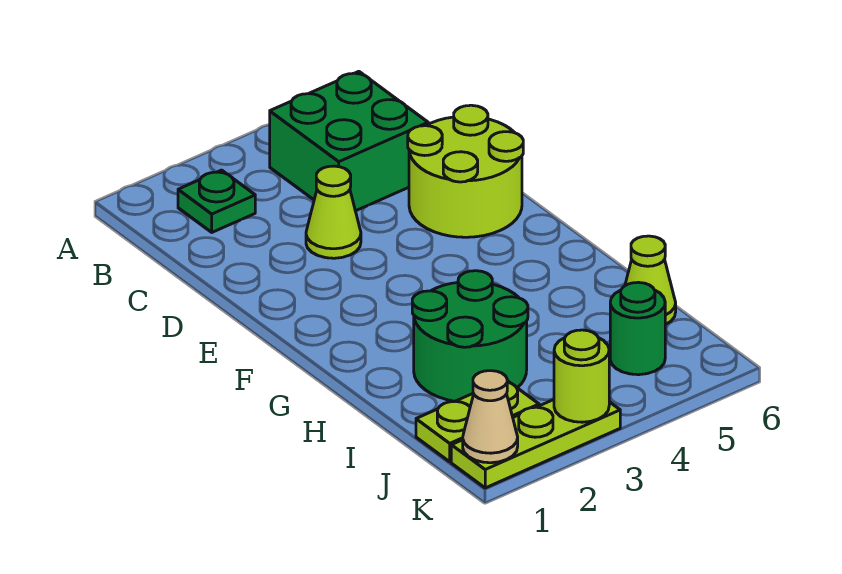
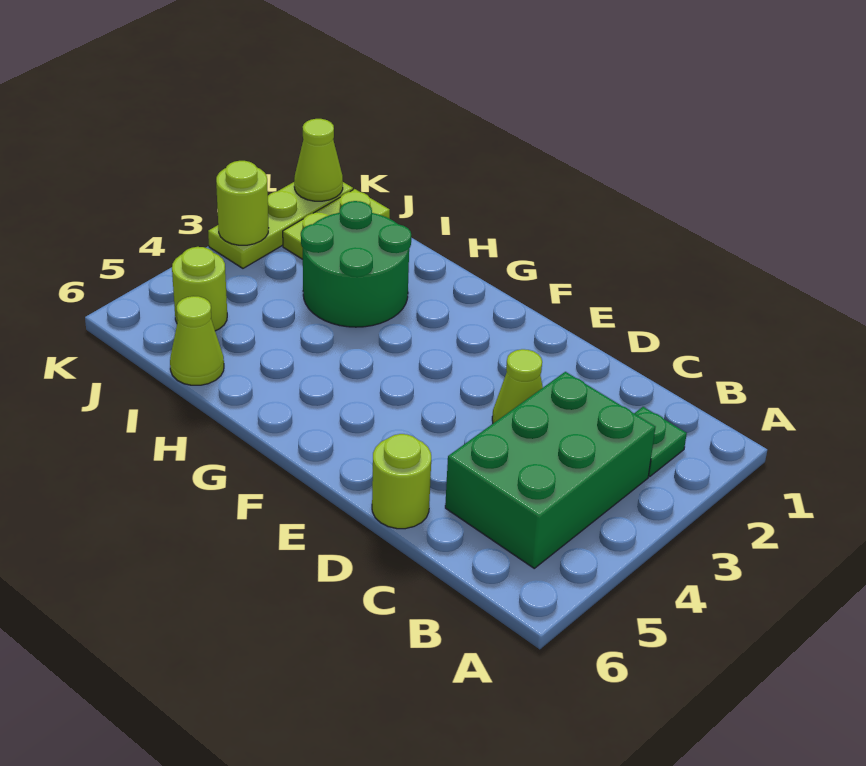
green brick B4:C5 level 1 -> green brick B3:C5 level 1
lime round brick D5:E6 level 1 -> lime round brick D6 level 1
green round brick J5 level 1 -> lime round brick J5 level 1
tan cone K1 level 2 -> lime cone K1 level 2

